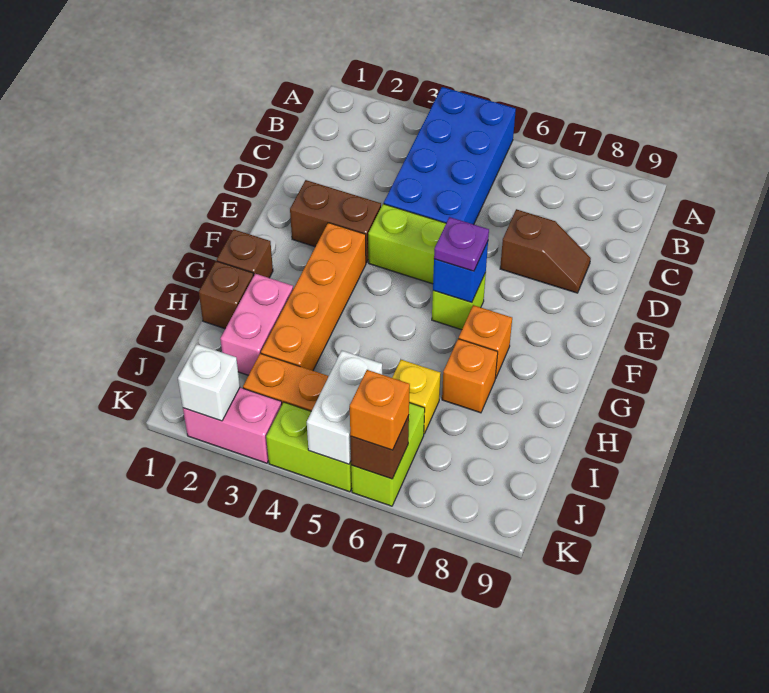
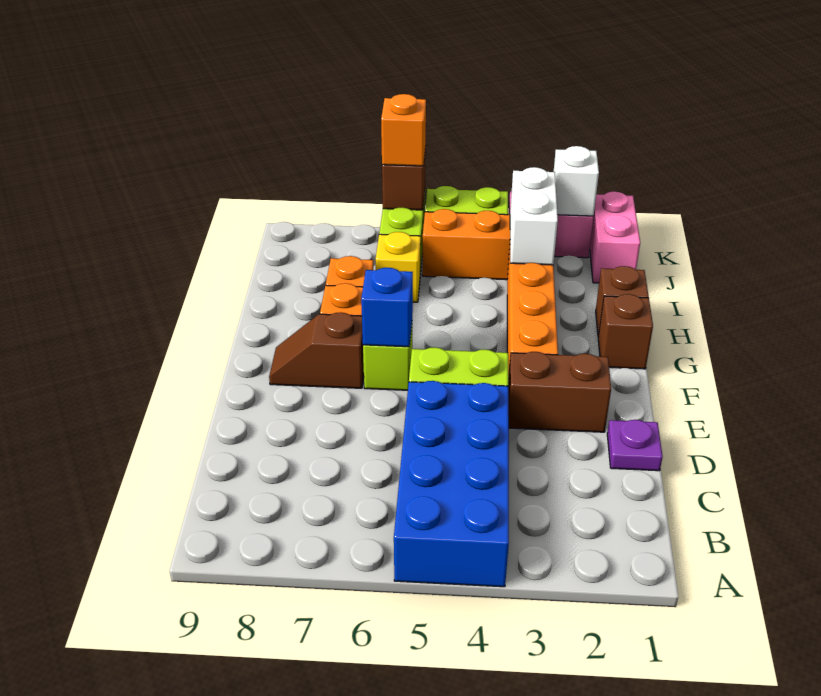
brown slope D7:D8 level 1 top 7 -> brown slope F7:F8 level 1 top 7
purple plate F6 level 3 -> purple plate D1 level 1
pink brick H2:I2 level 1 -> pink brick J1:K1 level 1
white brick J5:K5 level 2 -> white brick I3:J3 level 2

